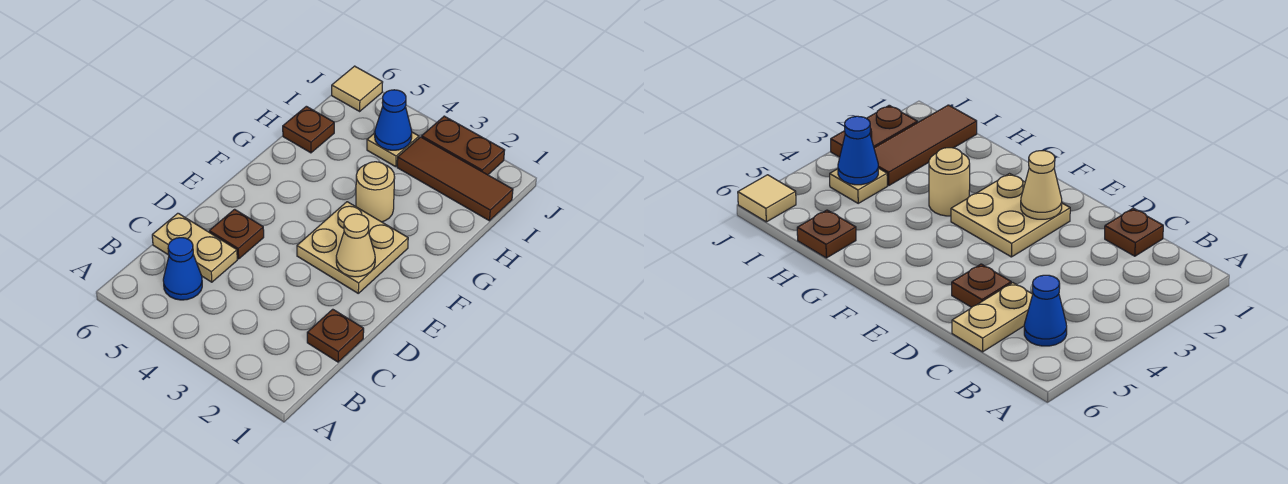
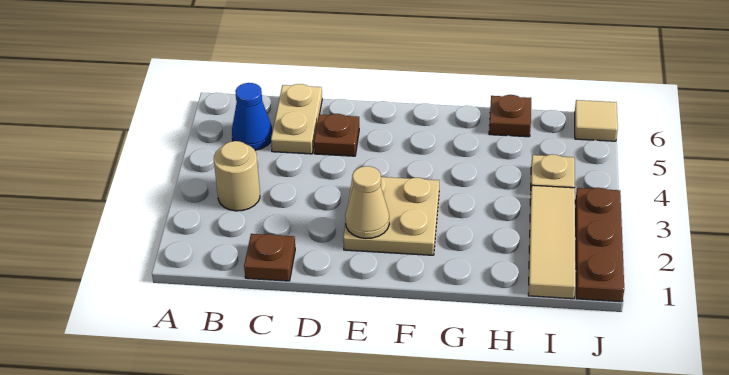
tan round brick G3 level 1 -> tan round brick B3 level 1
brown tile I1:I3 level 1 -> tan tile I1:I3 level 1
blue cone I4 level 2 -> none
brown plate J2:J3 level 1 -> brown plate J1:J3 level 1

